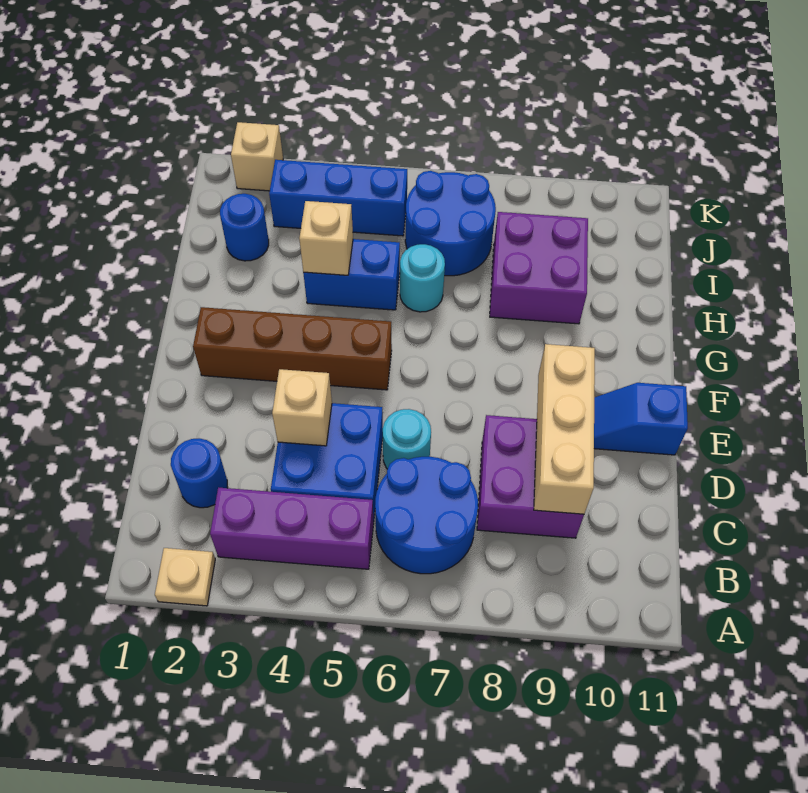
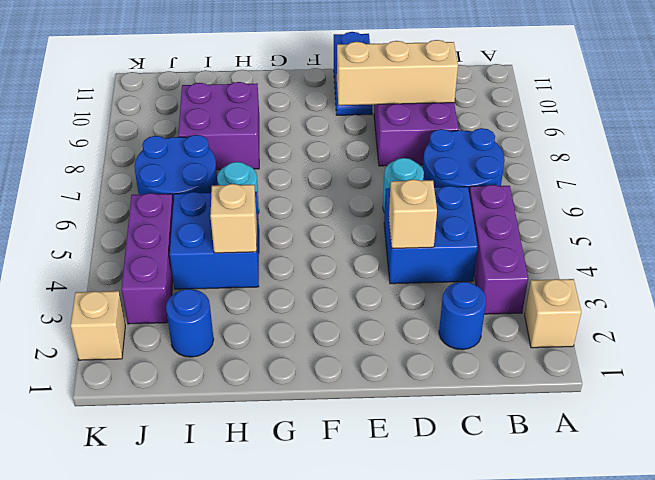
tan plate A2 level 1 -> tan brick A2 level 1
brown brick F2:F5 level 1 -> none
blue brick H4:H5 level 1 -> blue brick H4:I5 level 1
blue brick J3:J5 level 1 -> purple brick J3:J5 level 1

